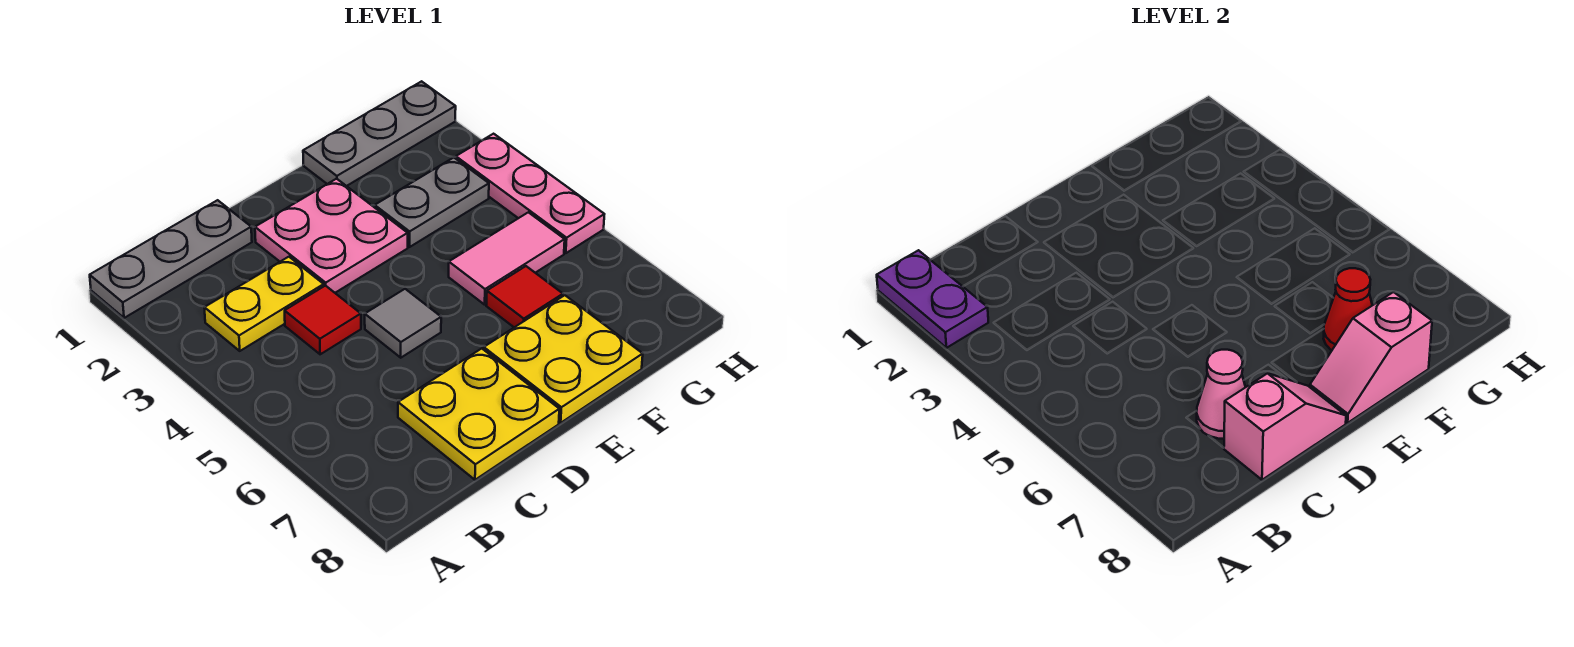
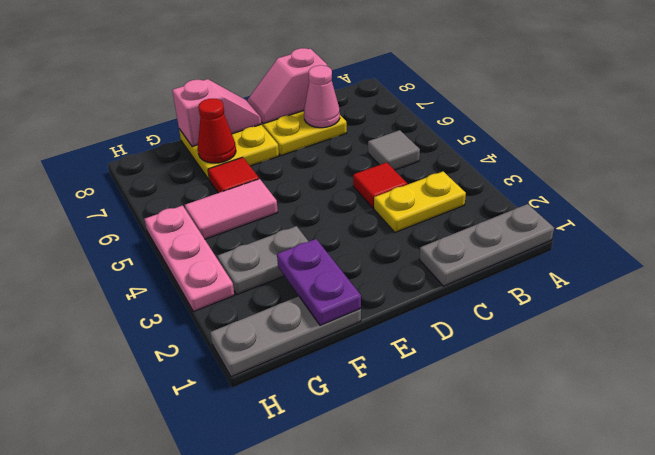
purple plate A1:A2 level 2 -> purple plate F1:F2 level 2
pink plate D2:E3 level 1 -> none
grey tile D5 level 1 -> grey tile B5 level 1

